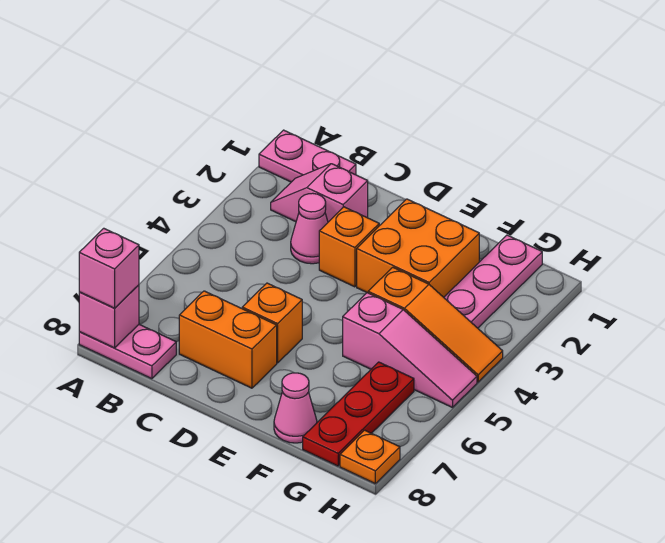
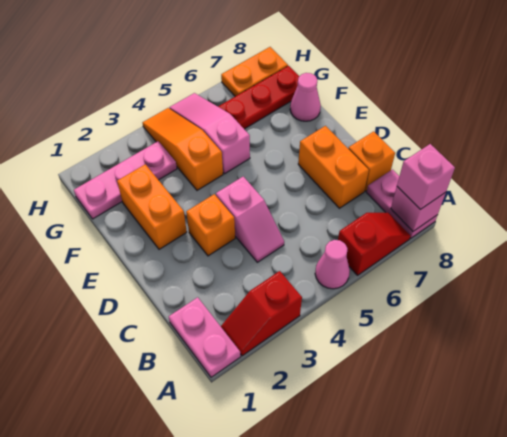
none -> red slope A2:A3 level 1 top 3
none -> red slope A6:A7 level 1 top 6
pink slope B2:C2 level 1 top C -> pink slope C4:D4 level 1 top D
pink cone C3 level 1 -> pink cone A5 level 1
orange brick D6 level 1 -> orange brick C8 level 1
orange brick E2:F3 level 1 -> orange brick E2:F2 level 1
orange plate H8 level 1 -> orange plate H7:H8 level 1

